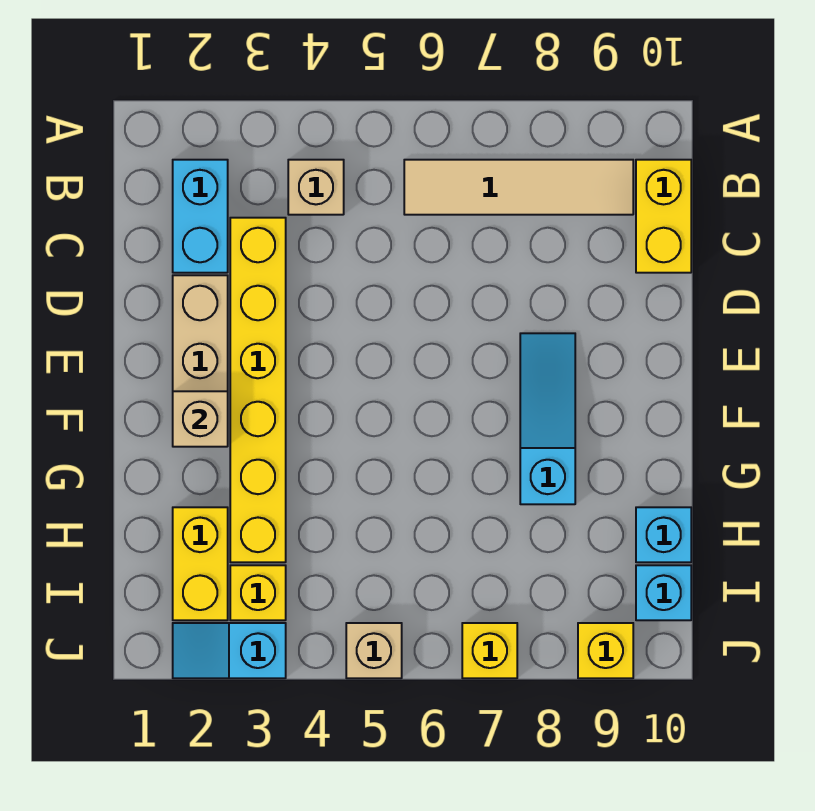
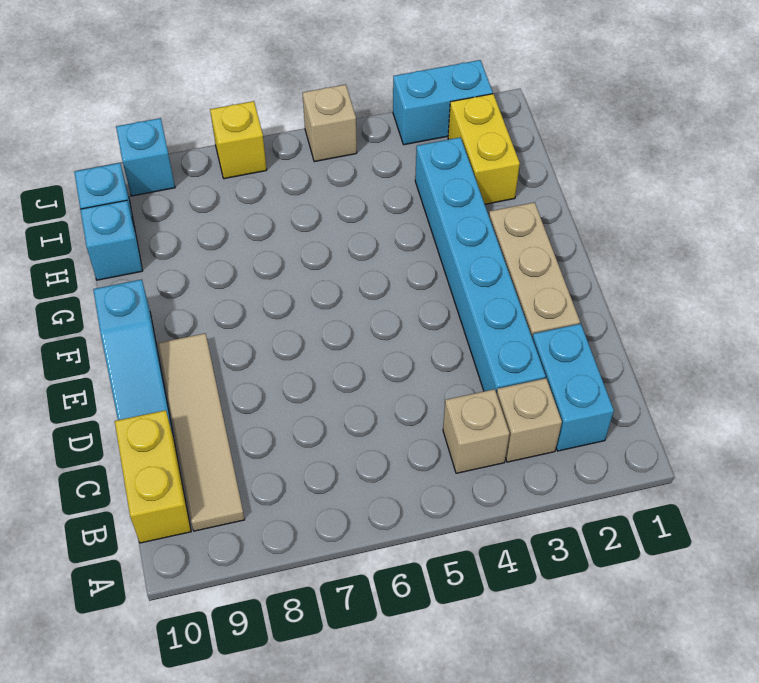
tan tile B6:B9 level 1 -> tan tile B9:E9 level 1
yellow brick C3:H3 level 1 -> cyan brick C3:H3 level 1
cyan slope E8:G8 level 1 top G -> cyan slope D10:F10 level 1 top F
tan brick F2 level 2 -> tan brick B3 level 1
yellow brick I3 level 1 -> none
cyan slope J2:J3 level 1 top 3 -> cyan brick J2:J3 level 1
yellow brick J9 level 1 -> cyan brick J9 level 1

